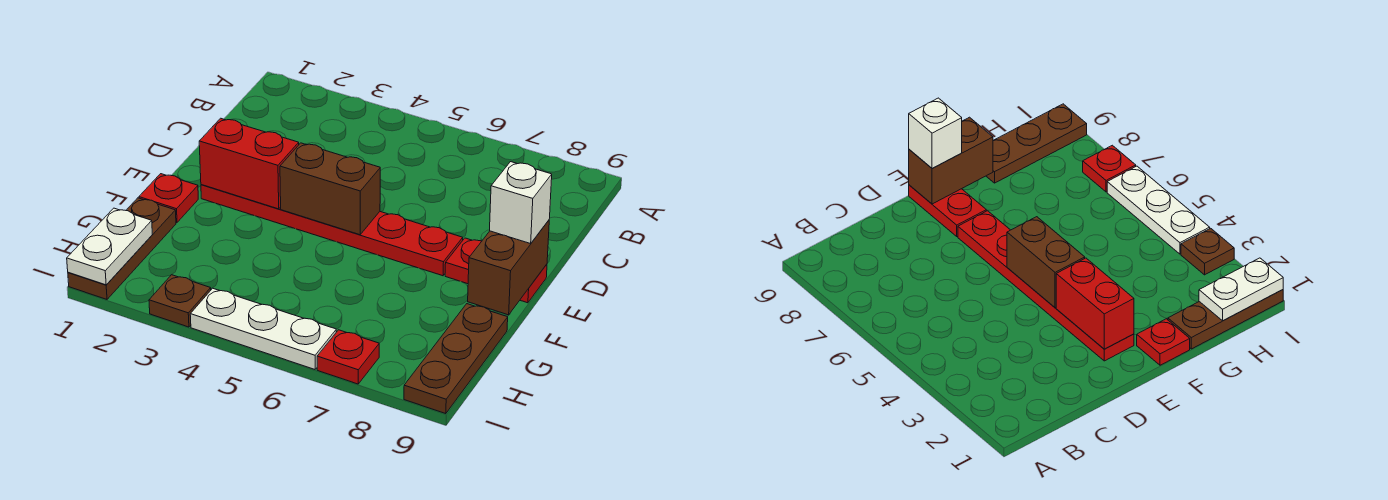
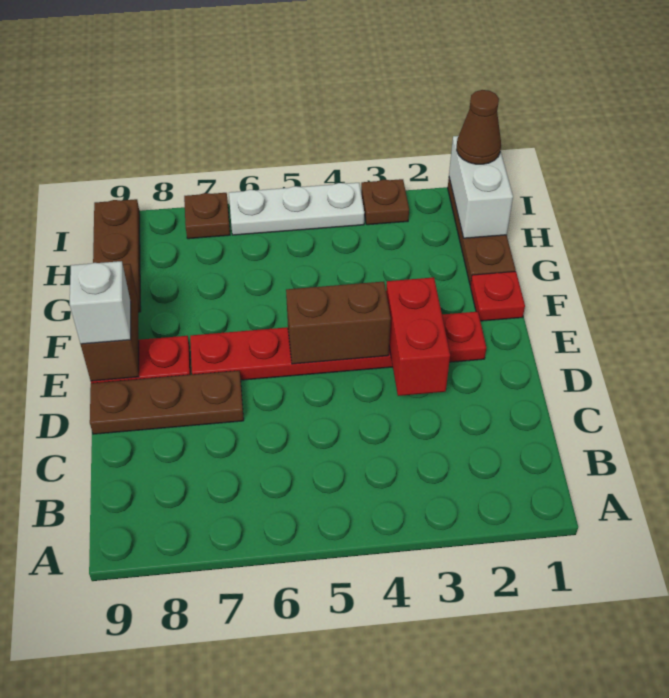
none -> brown plate D7:D9 level 1
red brick E2:E3 level 2 -> red brick D3:E3 level 2
white plate H1:I1 level 2 -> white brick H1:I1 level 2
none -> brown cone I1 level 3
red plate I7 level 1 -> brown plate I7 level 1

